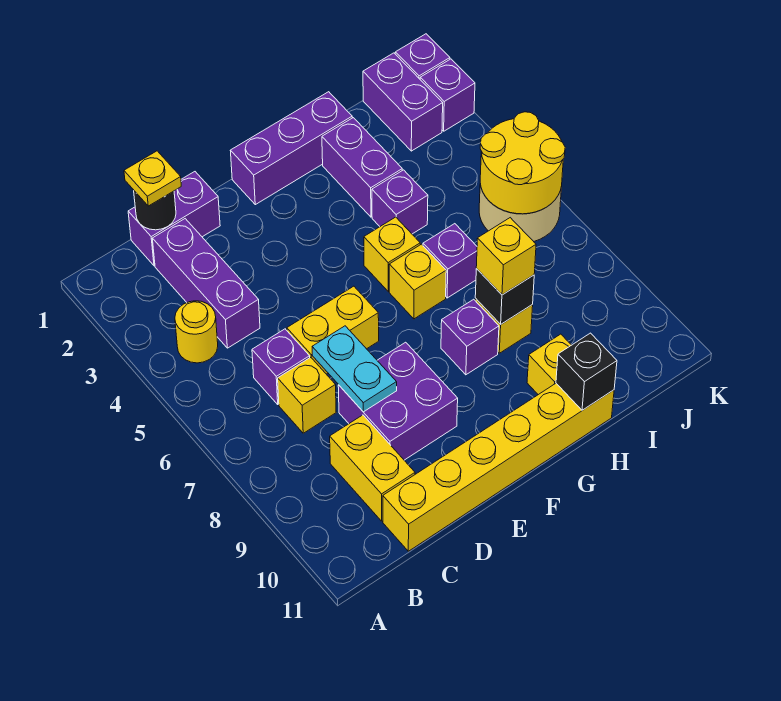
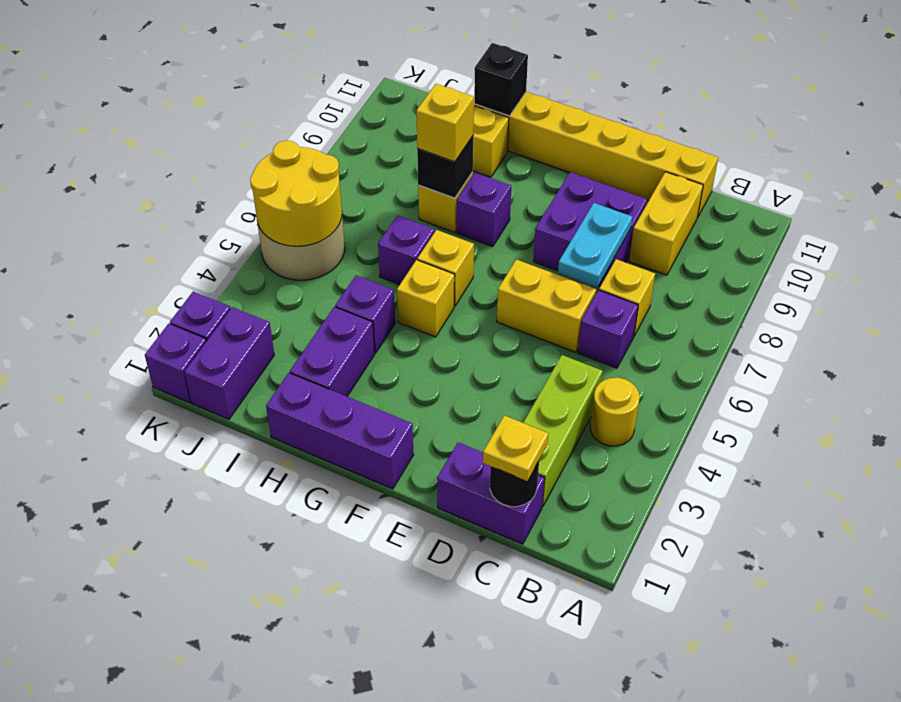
purple brick C2:C4 level 1 -> lime brick C2:C4 level 1

